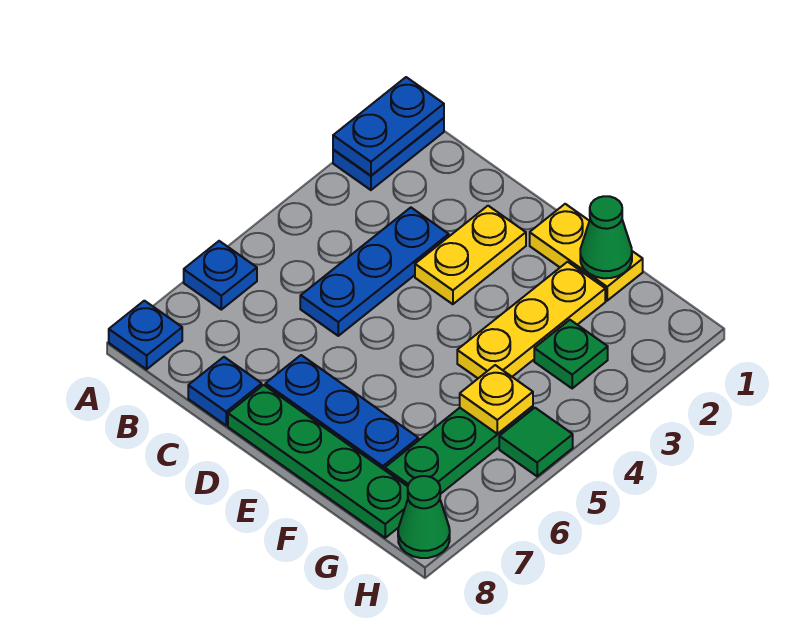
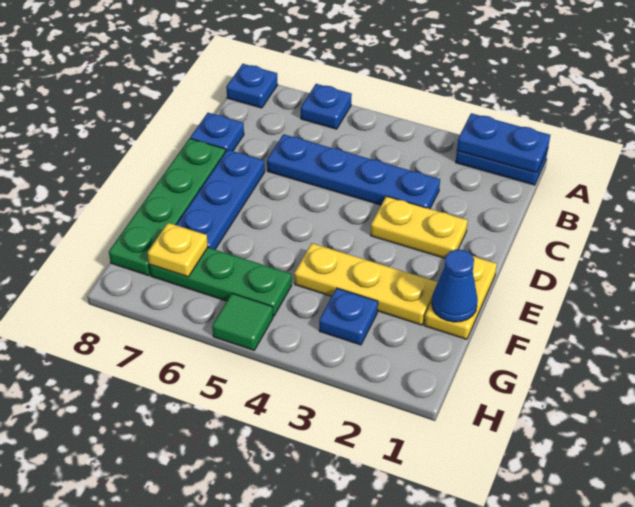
blue plate C3:C5 level 1 -> blue plate C3:C6 level 1
green cone F1 level 2 -> blue cone F1 level 2
green plate G3 level 1 -> blue plate G3 level 1
yellow plate G5 level 2 -> yellow plate G7 level 2
green cone H8 level 1 -> none

